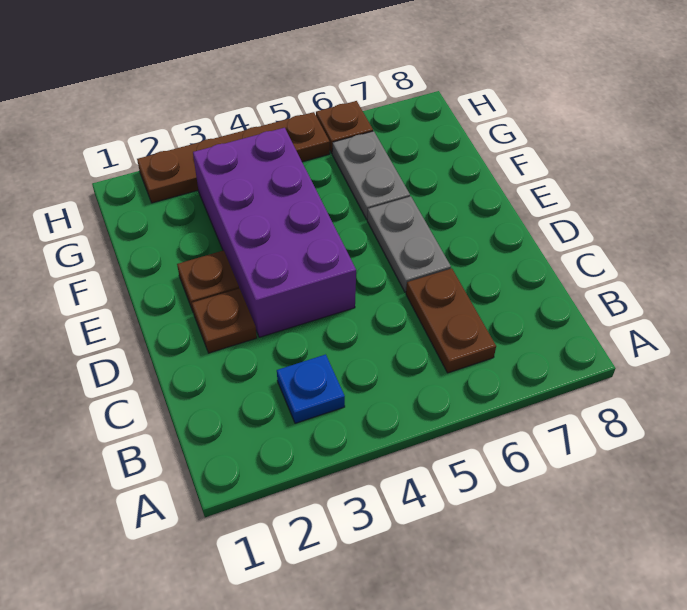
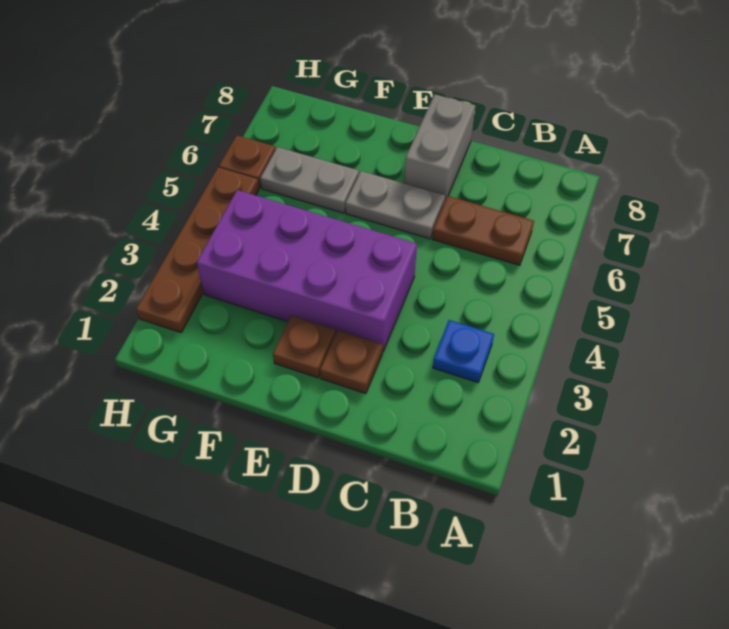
none -> grey brick D7:D8 level 1

